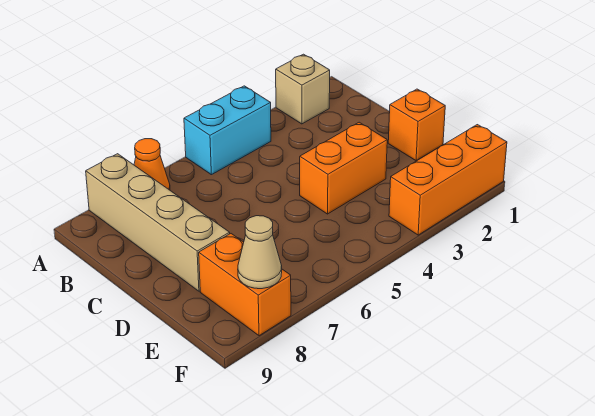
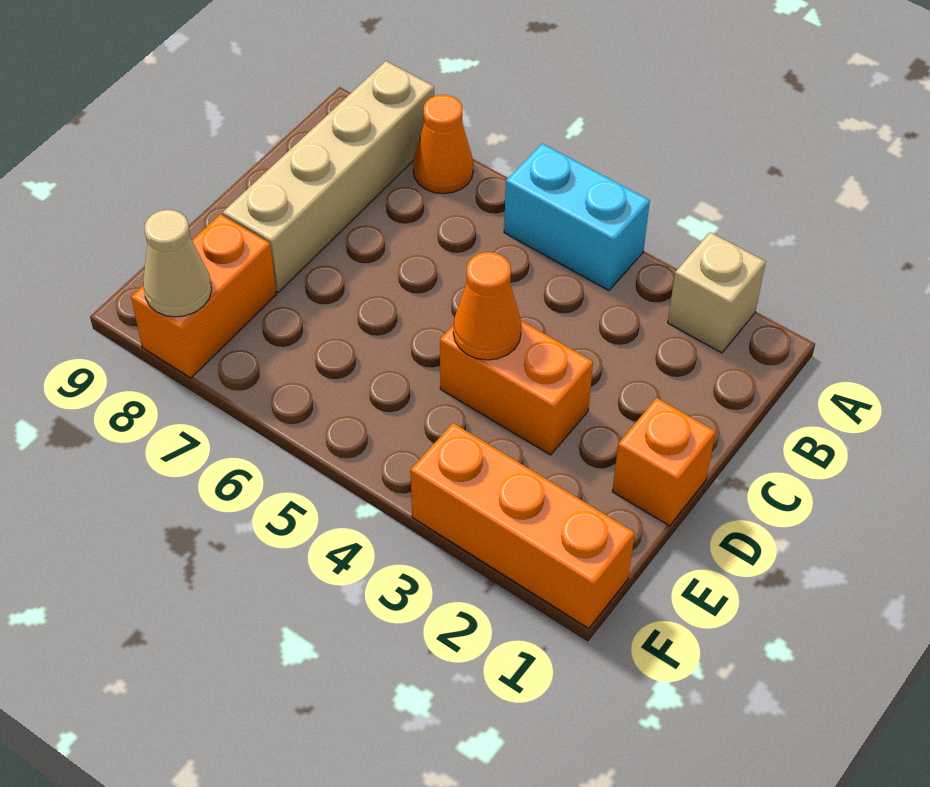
none -> orange cone D4 level 2

